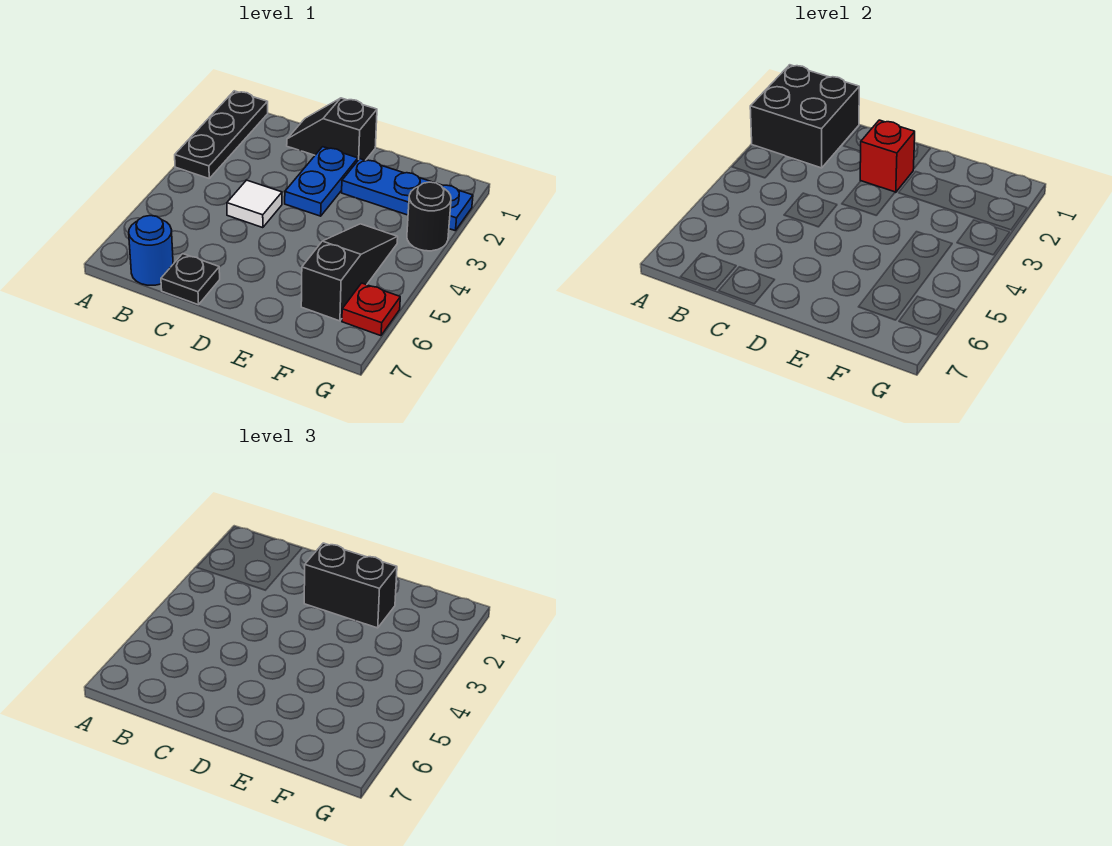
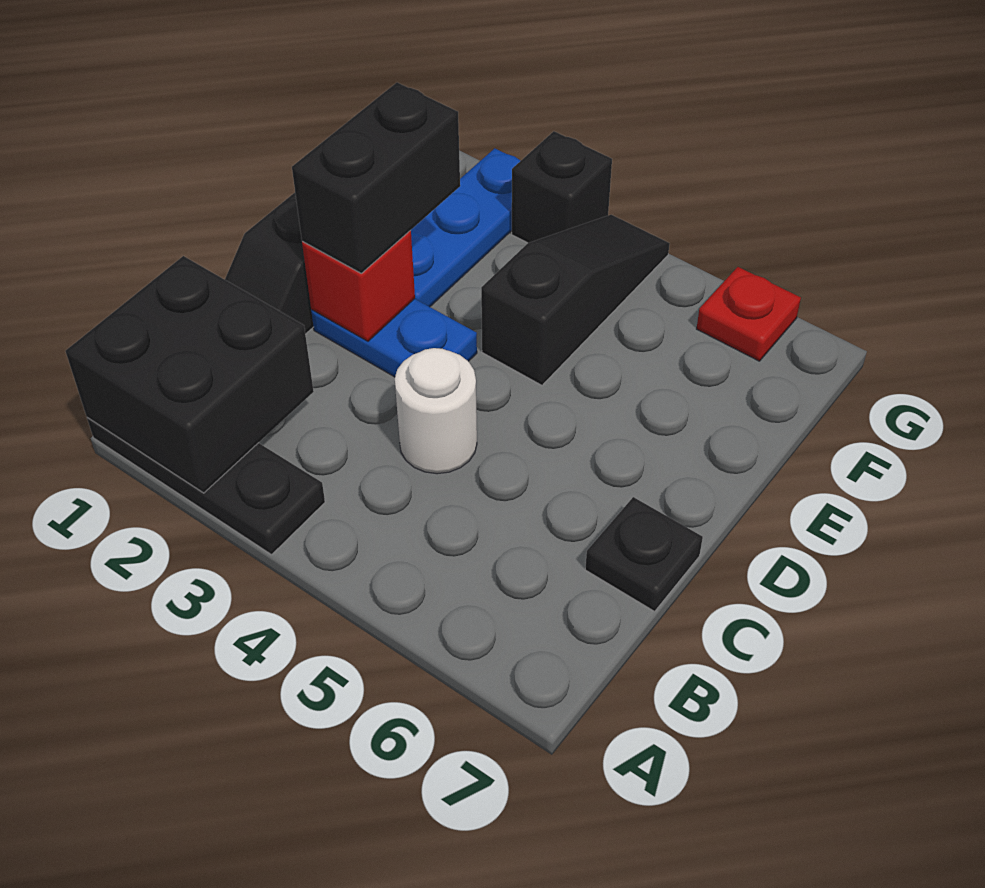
blue round brick B7 level 1 -> none
white tile C4 level 1 -> white round brick C4 level 1
black slope F4:F6 level 1 top 6 -> black slope E4:G4 level 1 top E
black round brick G3 level 1 -> black brick G3 level 1

